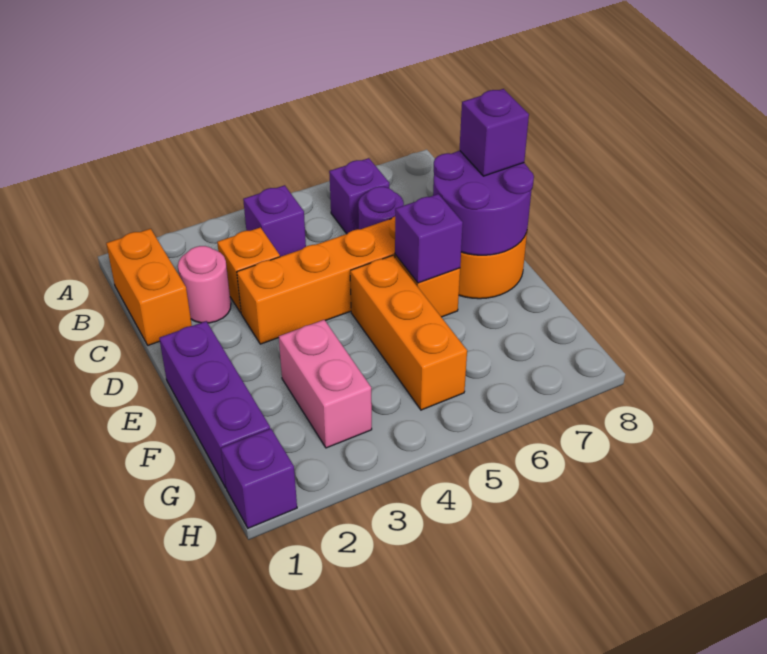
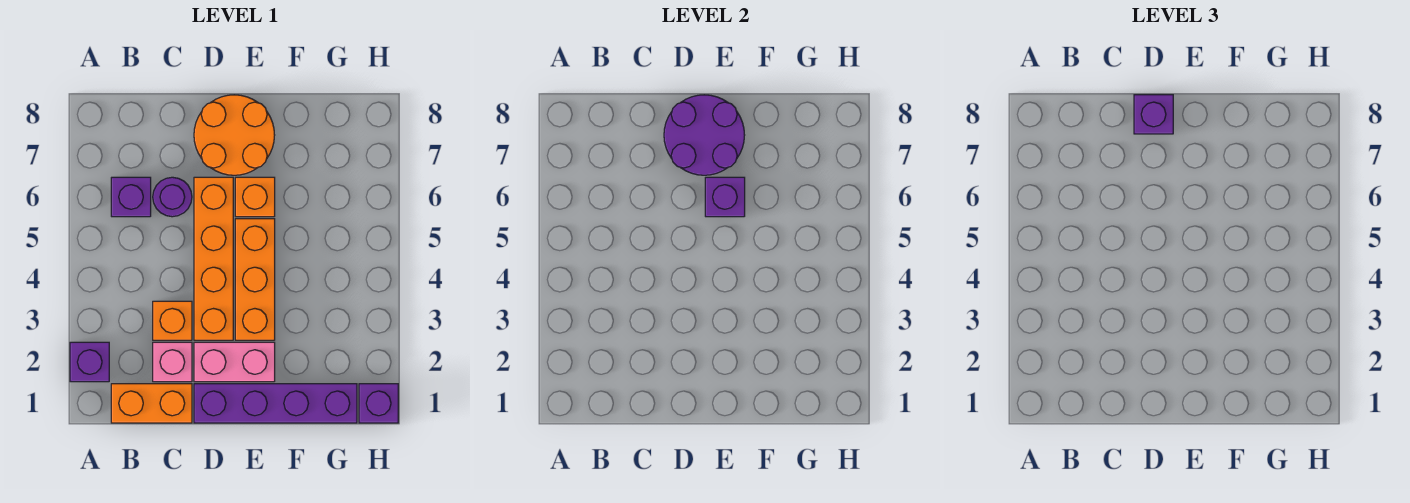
purple brick B4 level 1 -> purple brick A2 level 1
pink round brick C2 level 1 -> pink brick C2 level 1
purple brick E1:G1 level 1 -> purple brick D1:G1 level 1
orange brick E5:G5 level 1 -> orange brick E3:E5 level 1
pink brick F3:G3 level 1 -> pink brick D2:E2 level 1

